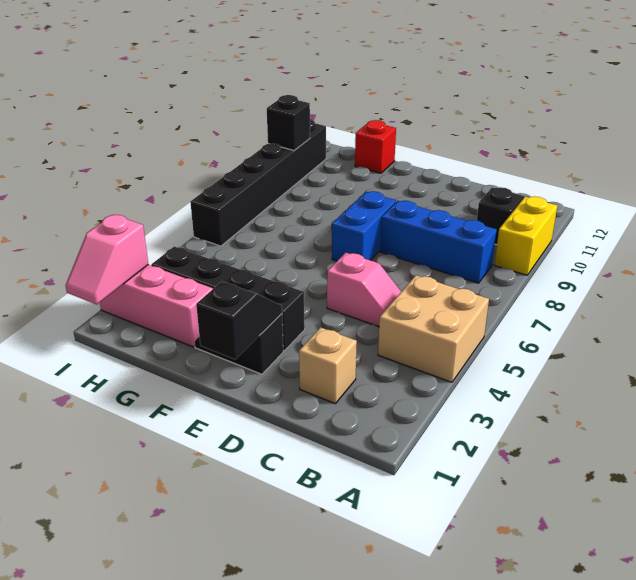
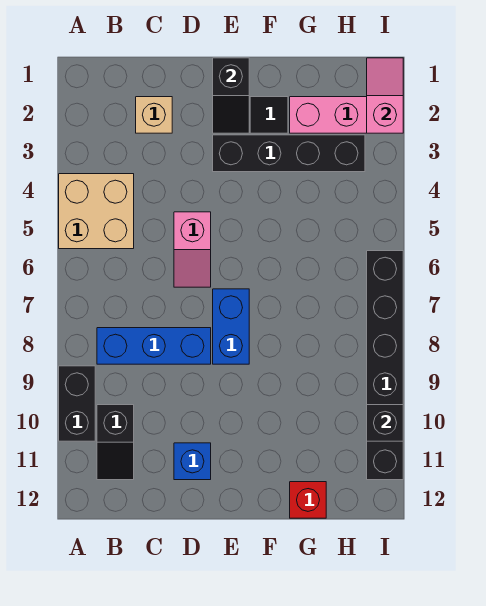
yellow brick A9:A10 level 1 -> black brick A9:A10 level 1
pink slope C5:D5 level 1 top D -> pink slope D5:D6 level 1 top 5
none -> blue brick D11 level 1

